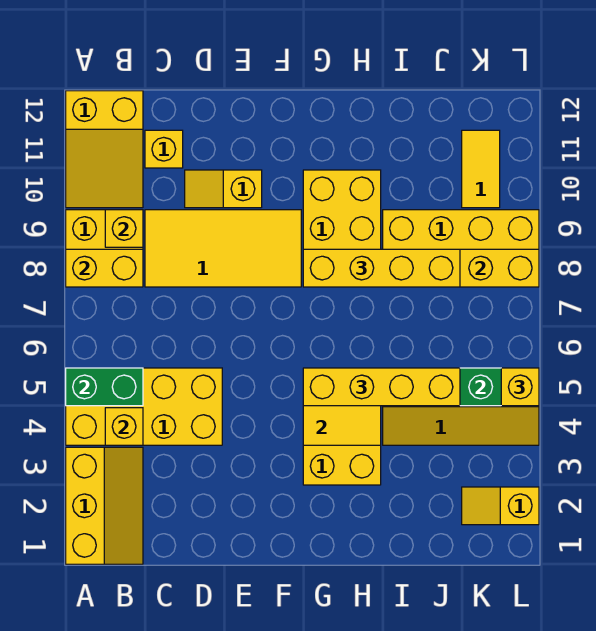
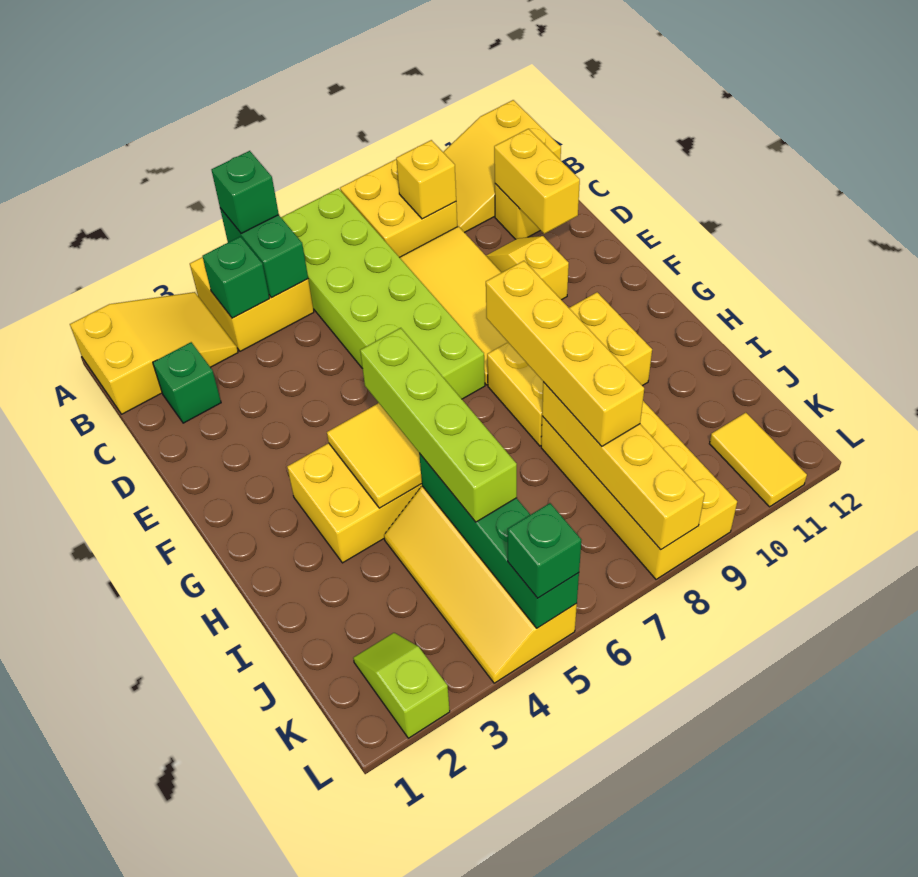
yellow slope A1:B3 level 1 top A -> yellow slope A1:B3 level 1 top 1
yellow brick A4:D5 level 1 -> yellow brick A4:B5 level 1
none -> green brick A5 level 3
none -> lime brick A6:F7 level 1
yellow brick A8:B8 level 2 -> yellow brick C11:D11 level 2
yellow brick B4 level 2 -> green brick B4 level 2
none -> green brick C2 level 1
yellow brick G5:J5 level 3 -> lime brick G5:J5 level 3
yellow slope K2:L2 level 1 top L -> lime slope K2:L2 level 1 top L
yellow tile K10:K11 level 1 -> yellow tile K11:L11 level 1
yellow brick L5 level 3 -> green brick L5 level 3

